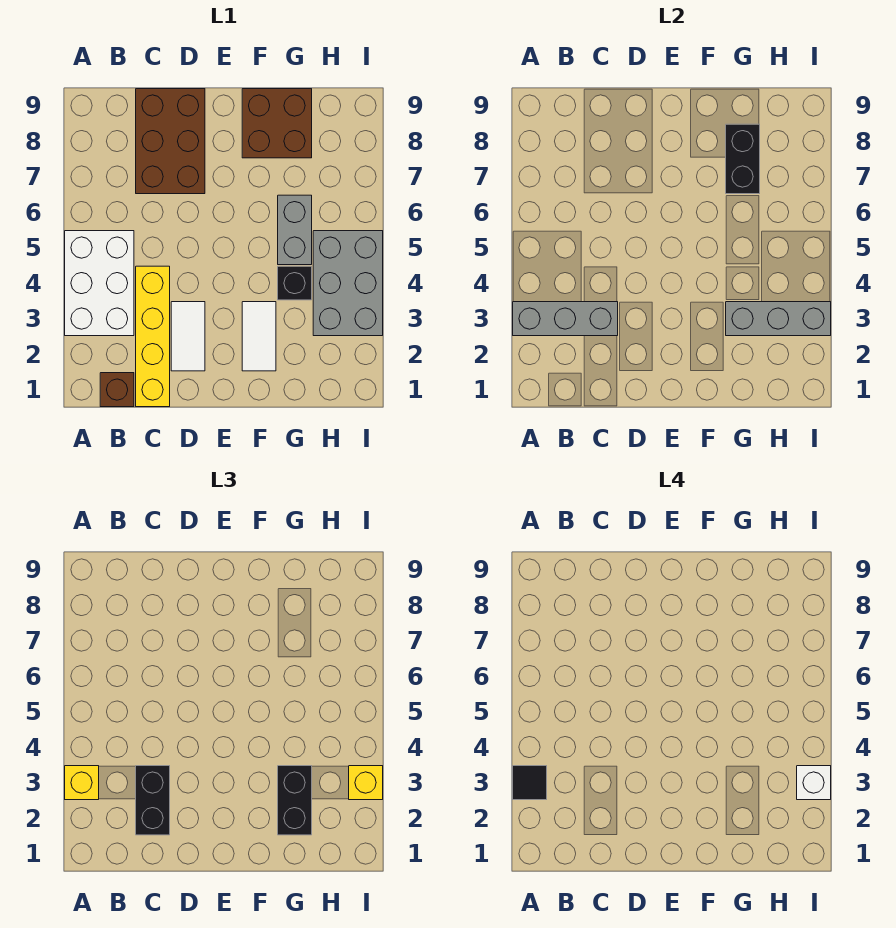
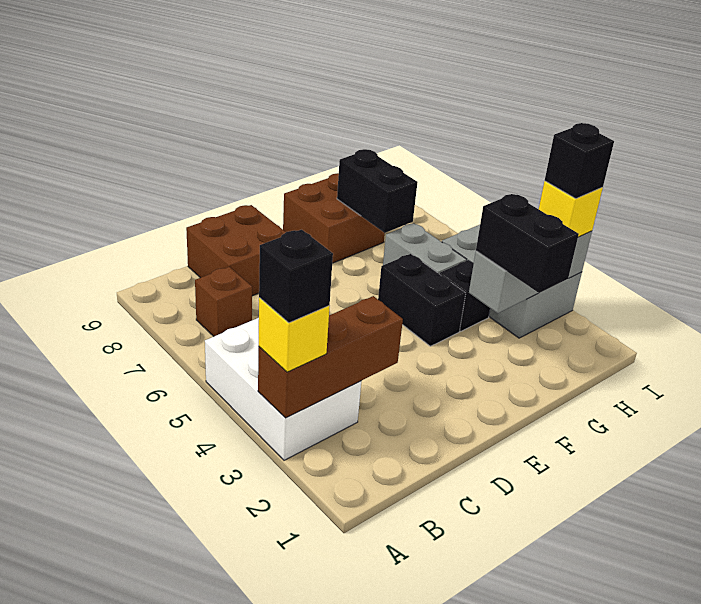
grey brick A3:C3 level 2 -> brown brick A3:C3 level 2
black tile A3 level 4 -> black brick A3 level 4
brown brick B1 level 1 -> brown brick B7 level 1
yellow brick C1:C4 level 1 -> none
black brick C2:C3 level 3 -> black brick F4:F5 level 1
brown brick C7:D9 level 1 -> brown brick C8:D9 level 1
white tile D2:D3 level 1 -> none
white tile F2:F3 level 1 -> none
white brick I3 level 4 -> black brick I3 level 4

